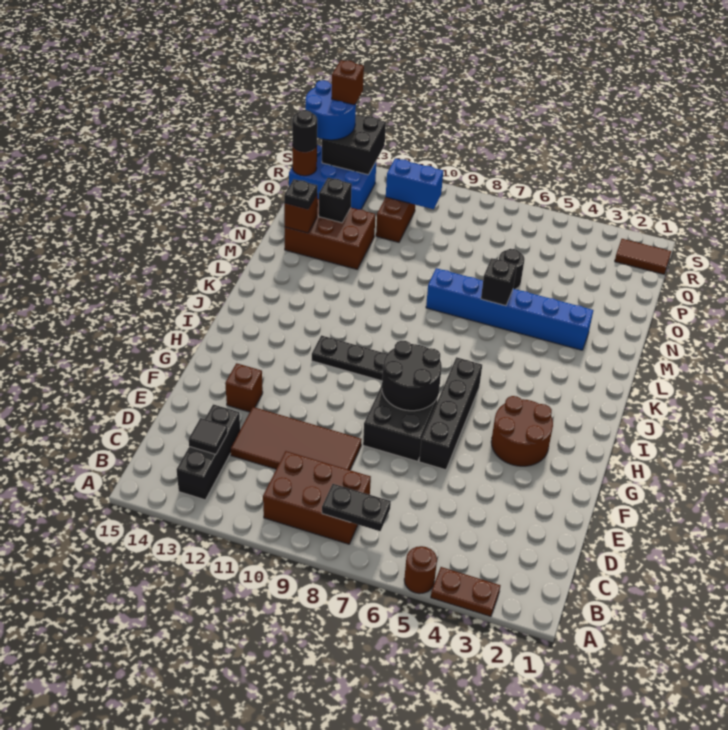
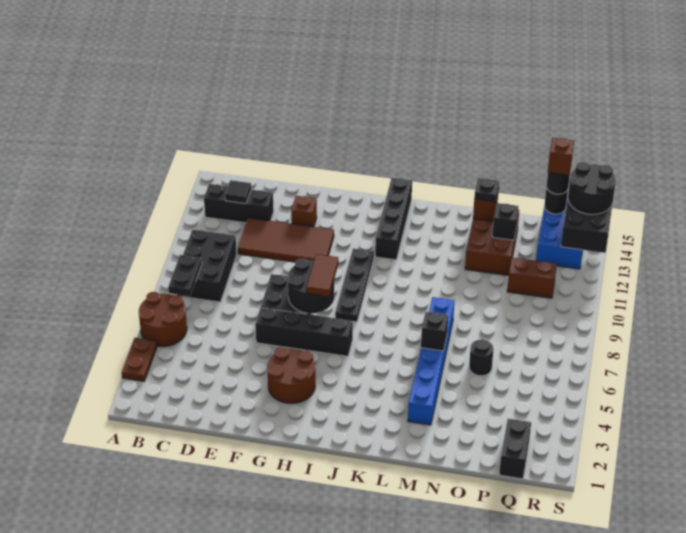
brown round brick A5 level 1 -> brown round brick A5:B6 level 1
brown brick B8:C10 level 1 -> black brick B8:C10 level 1
brown tile D9:E12 level 1 -> brown tile D11:G12 level 1
none -> black brick J12:J15 level 1
none -> black brick Q1:Q2 level 1
blue brick Q10:Q11 level 2 -> none
brown round brick Q15 level 2 -> black round brick Q15 level 2
brown tile R1:R2 level 1 -> brown tile H7:H8 level 3
blue round brick R14:S15 level 3 -> black round brick R14:S15 level 3
brown brick S14 level 4 -> brown brick Q15 level 4

